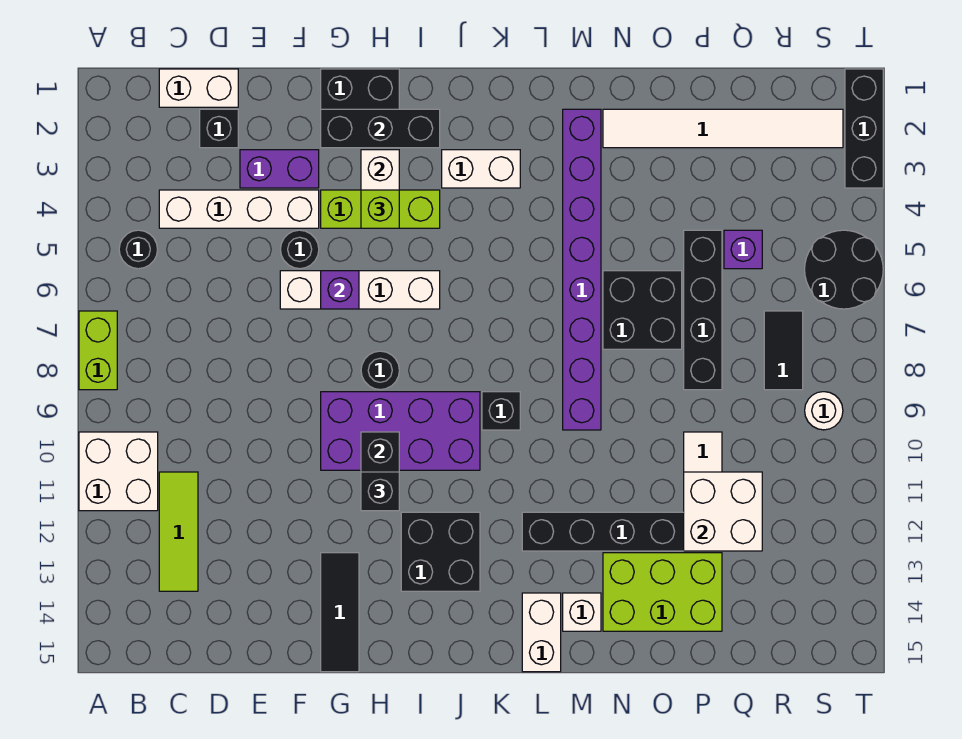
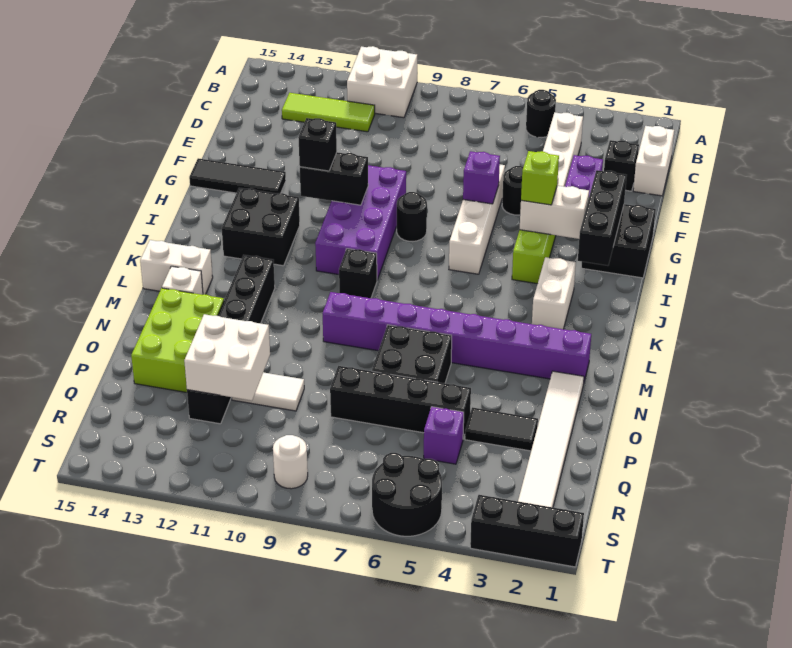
lime brick A7:A8 level 1 -> none
black tile R7:R8 level 1 -> black tile P3:P4 level 1

